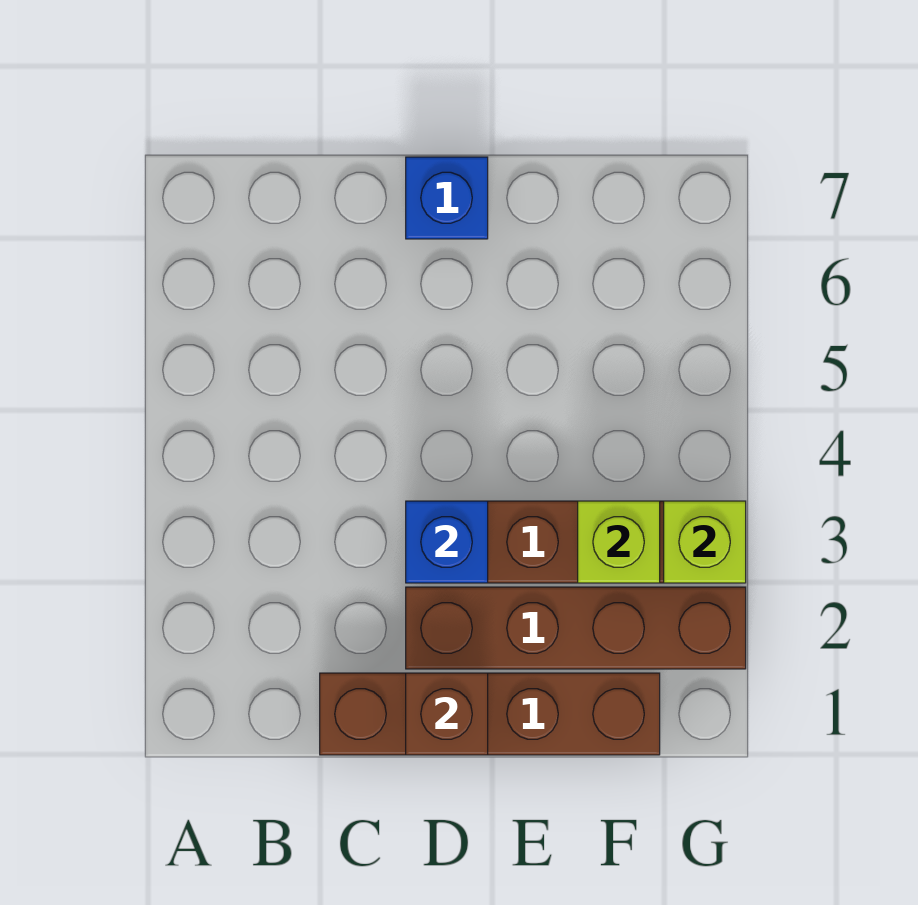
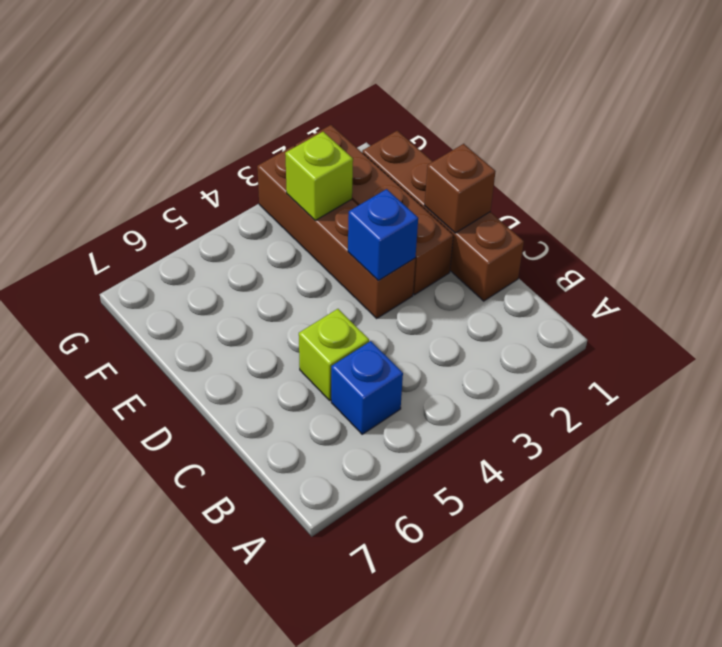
blue brick D7 level 1 -> blue brick B5 level 1
lime brick G3 level 2 -> lime brick C5 level 1

